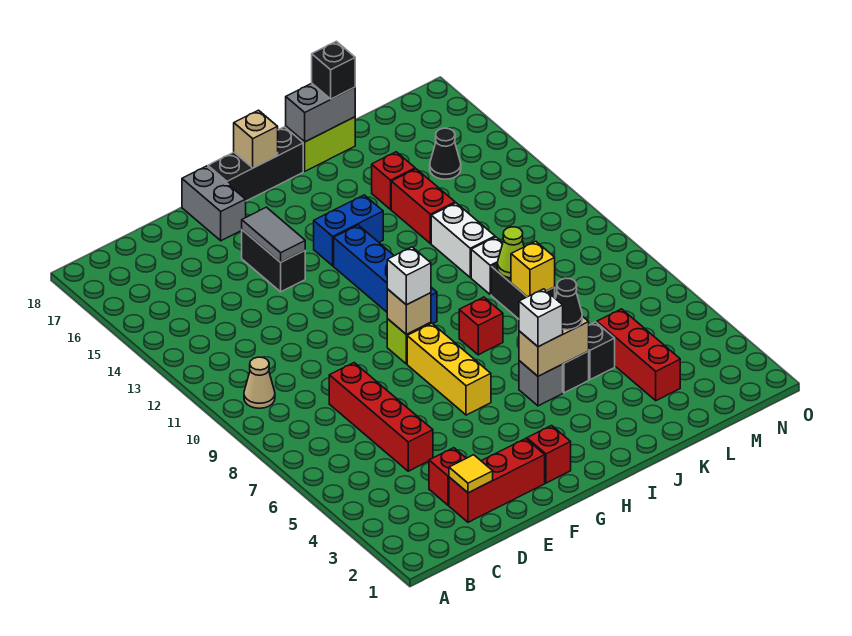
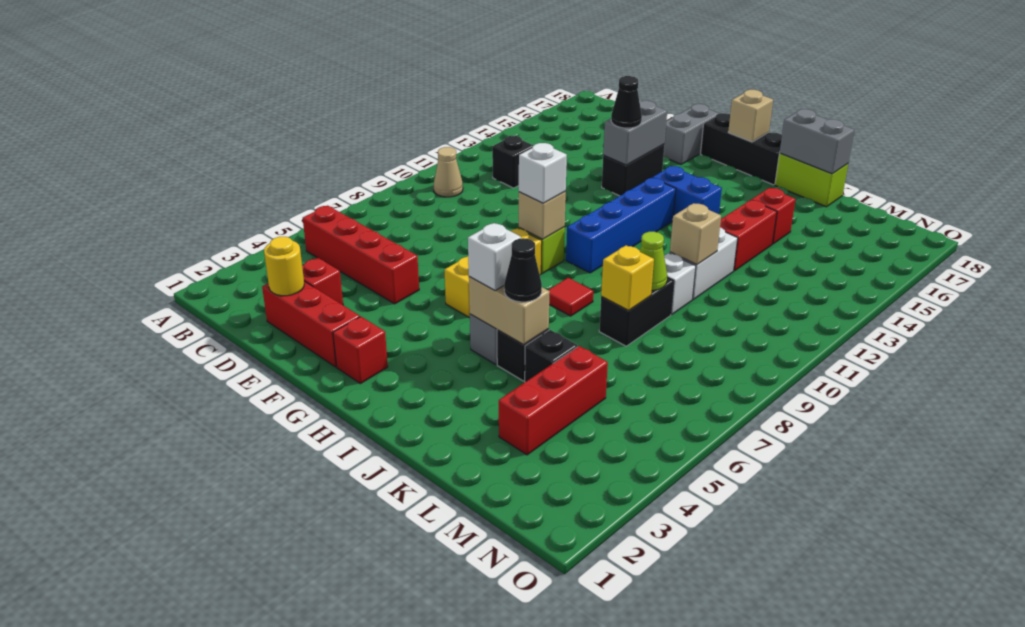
yellow tile D2 level 2 -> yellow round brick D2 level 2
red brick D5:D8 level 1 -> red brick B5:E5 level 1
grey tile F14:F15 level 2 -> grey brick F14:F15 level 2
red brick I8 level 1 -> red tile I8 level 1
none -> tan brick K11 level 2
black brick K18 level 3 -> black brick C12 level 1
black cone M15 level 1 -> black cone F14 level 3

